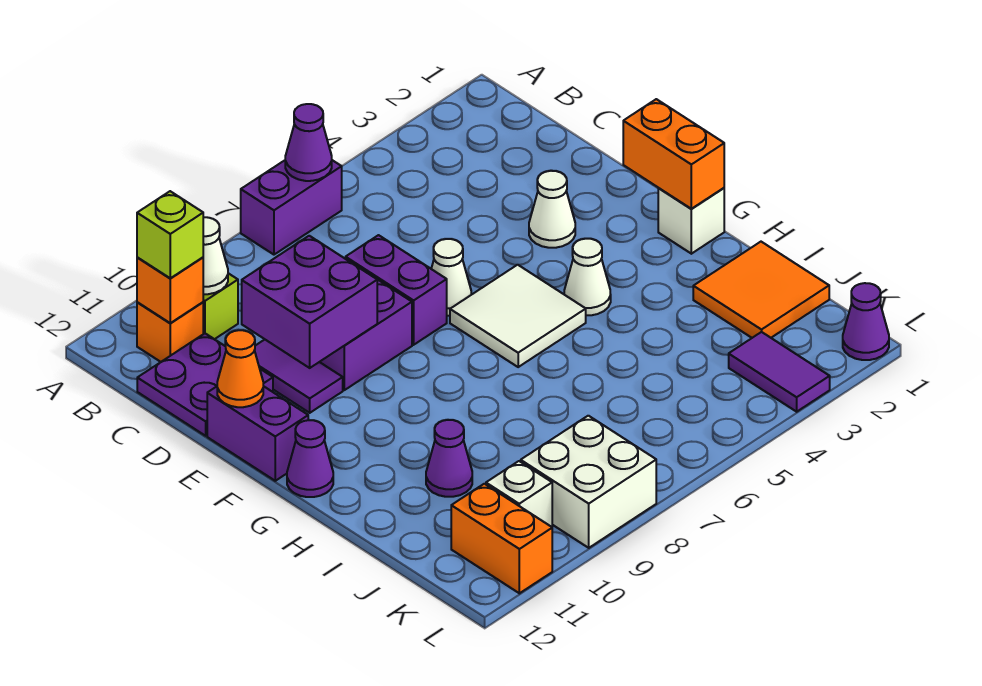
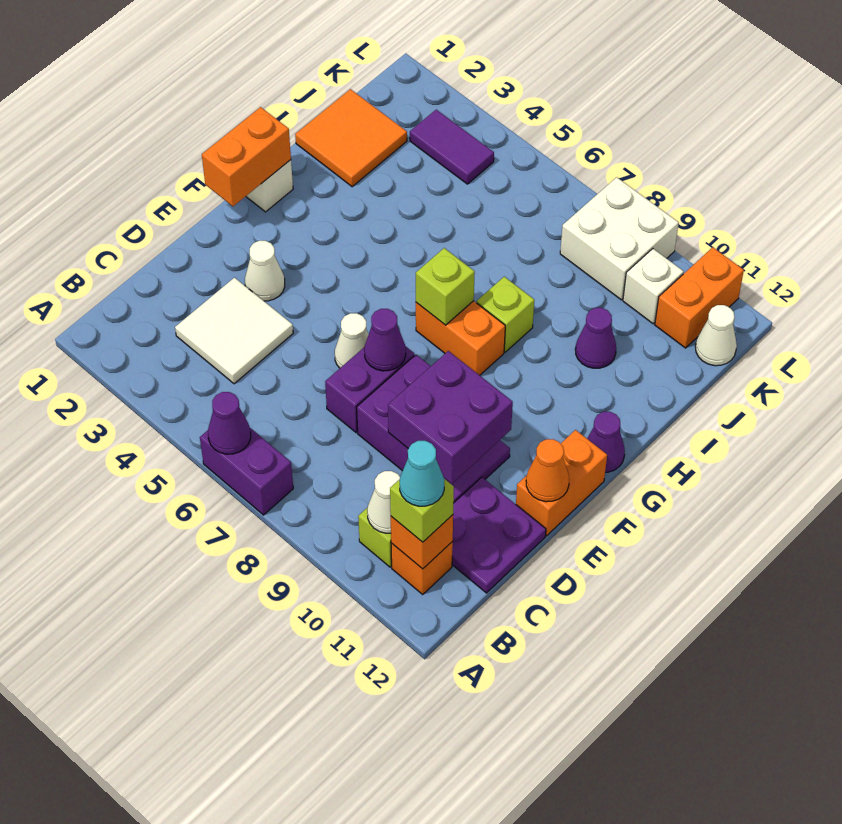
none -> cyan cone B11 level 4
purple brick E12:F12 level 1 -> orange brick E12:F12 level 1
white tile F5:G6 level 1 -> white tile C3:D4 level 1
white cone G4 level 1 -> white cone K12 level 1
none -> orange brick G7:G8 level 1
none -> lime brick G7 level 2
none -> lime brick H8 level 1
purple tile K3:L3 level 1 -> purple tile K3:K4 level 1
purple cone L1 level 1 -> purple cone E7 level 2

